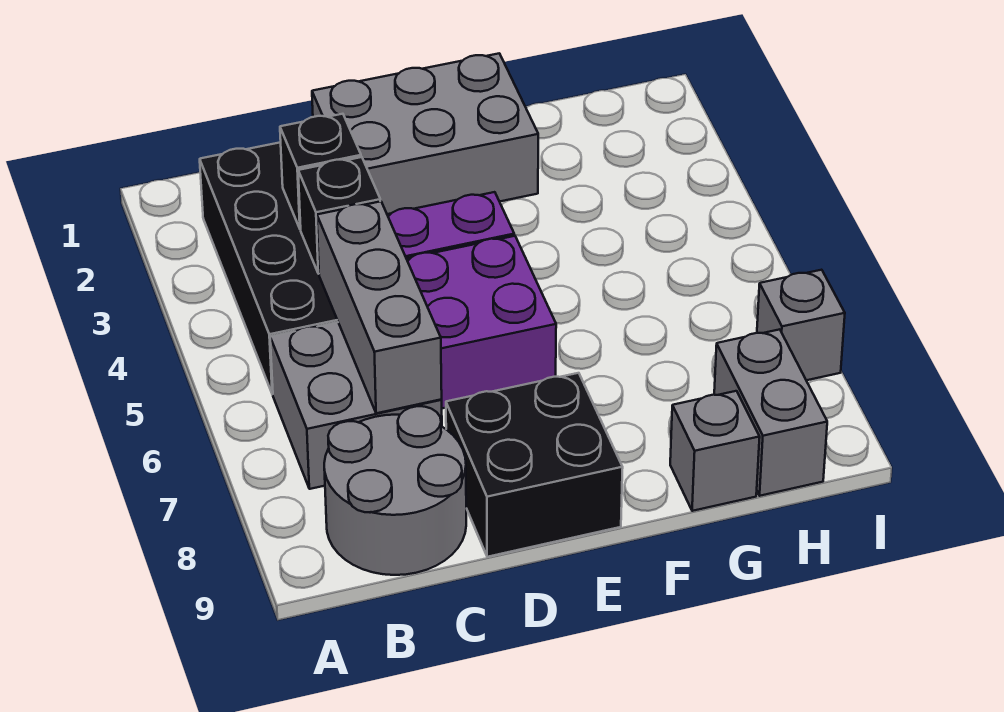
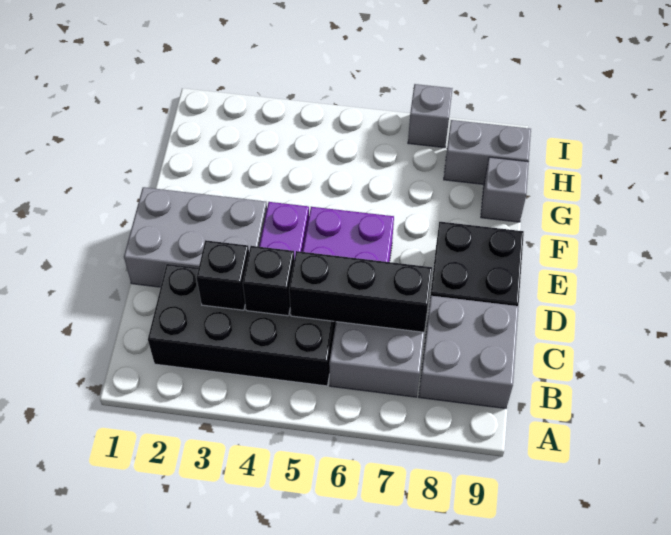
grey round brick B8:C9 level 1 -> grey brick B8:C9 level 1
grey brick C5:C7 level 2 -> black brick C5:C7 level 2
grey brick D1:F2 level 1 -> grey brick D1:E3 level 1

